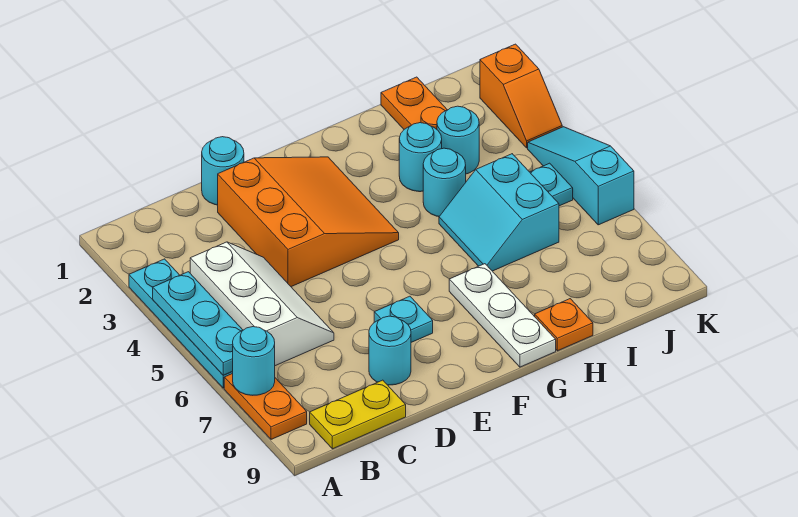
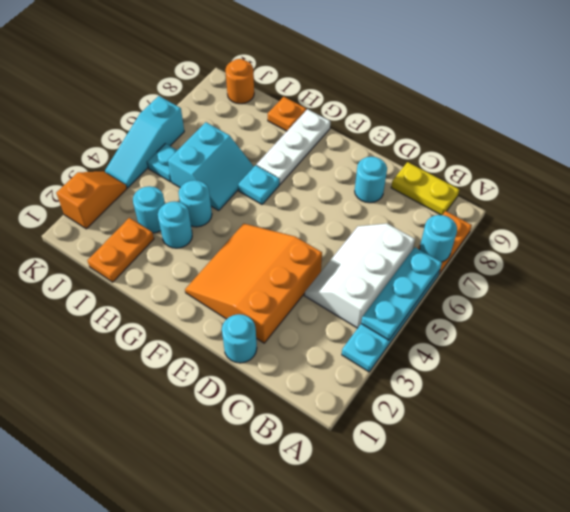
cyan plate E7 level 1 -> cyan plate G6 level 1
none -> orange round brick J9 level 1

